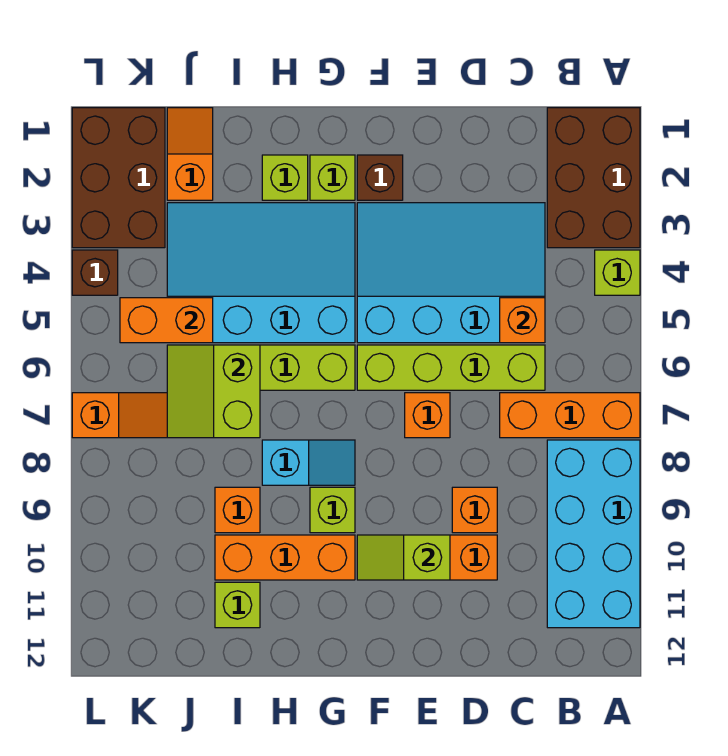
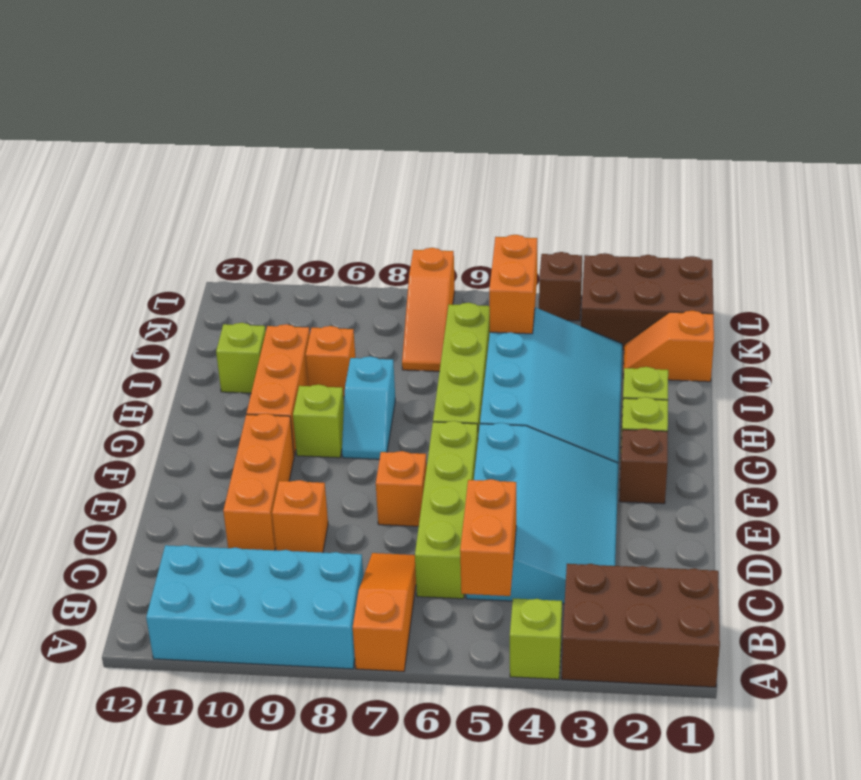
orange brick A7:C7 level 1 -> orange slope A7:C7 level 1 top A
orange brick C5 level 2 -> orange brick B5:C5 level 2
lime slope E10:F10 level 2 top E -> none
lime slope I6:J7 level 2 top I -> none
orange slope J1:J2 level 1 top 2 -> orange slope J1:J2 level 1 top 1

